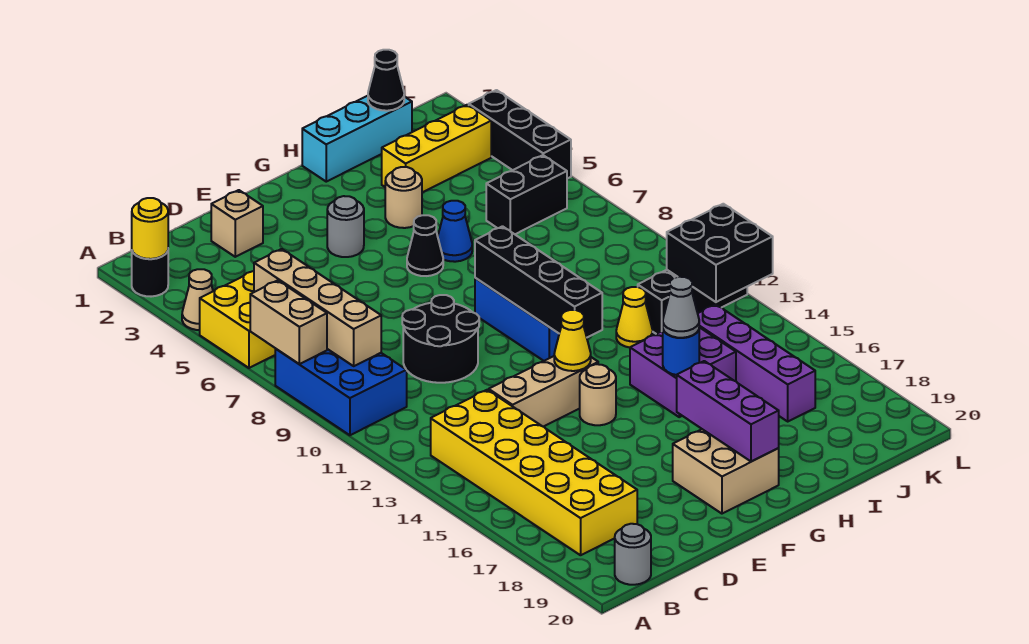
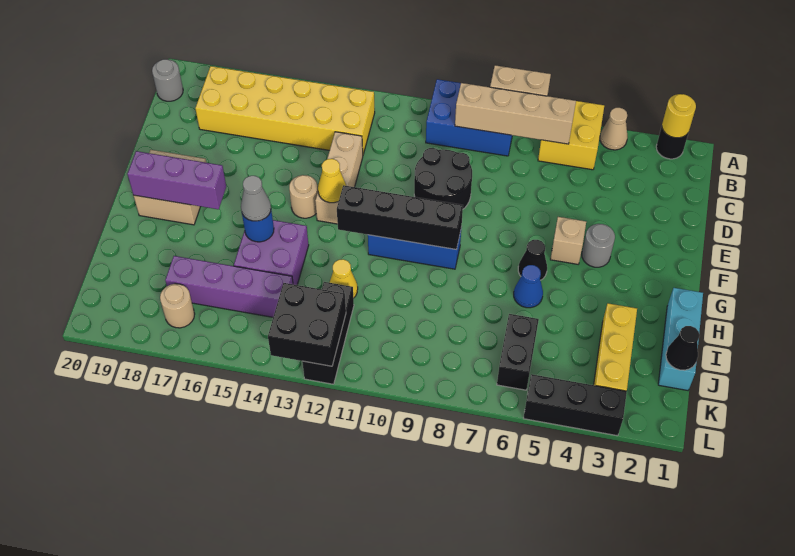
tan brick D2 level 1 -> tan brick F5 level 1
tan round brick H4 level 1 -> tan round brick K17 level 1

